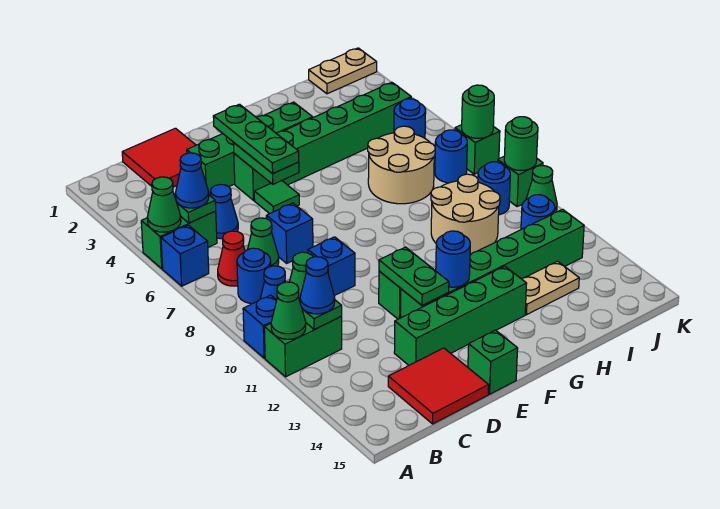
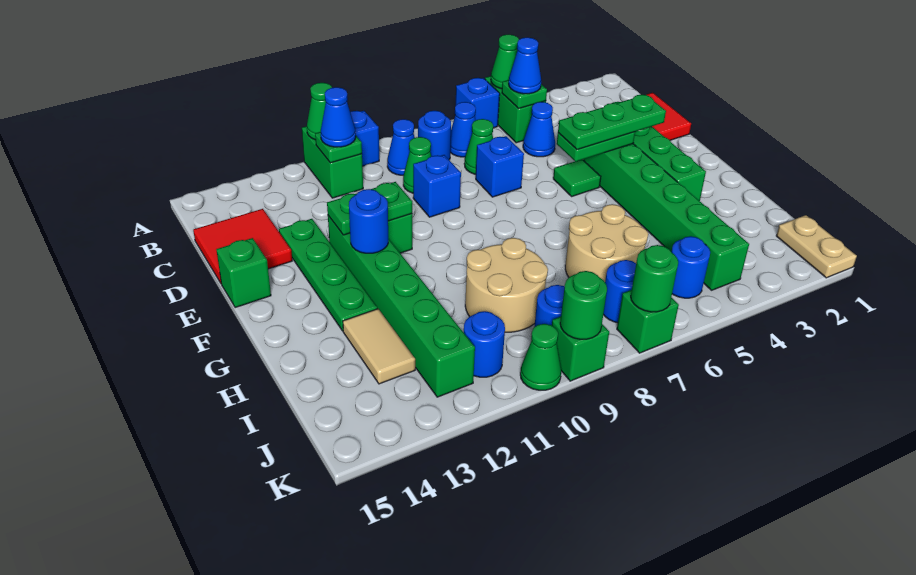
red cone B7 level 1 -> blue cone B7 level 1
green brick D13:G13 level 1 -> green plate D13:G13 level 1
tan plate H13:I13 level 1 -> tan tile H13:I13 level 1

